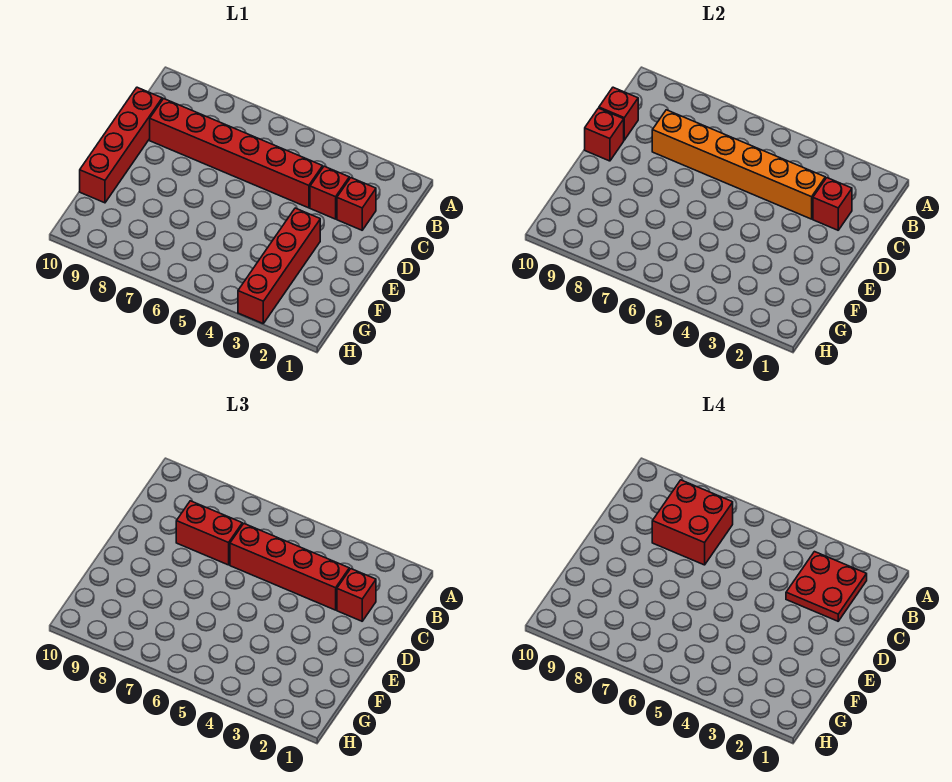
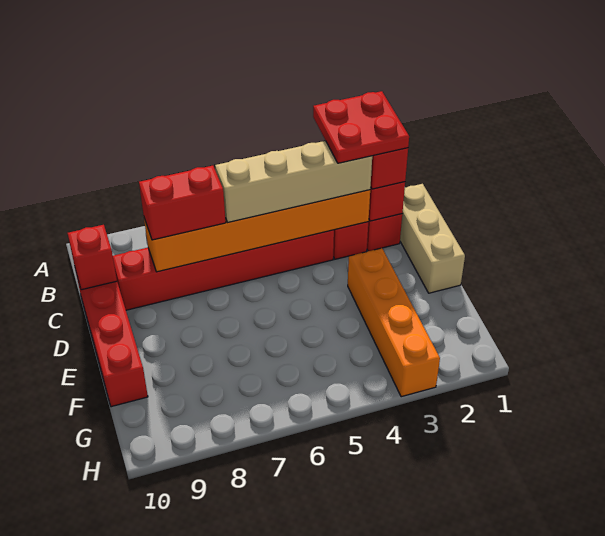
red brick B7:C8 level 4 -> none
none -> tan brick C1:E1 level 1
red brick C3:C6 level 3 -> tan brick C3:C6 level 3
red brick D10 level 2 -> none
red brick E3:H3 level 1 -> orange brick E3:H3 level 1

